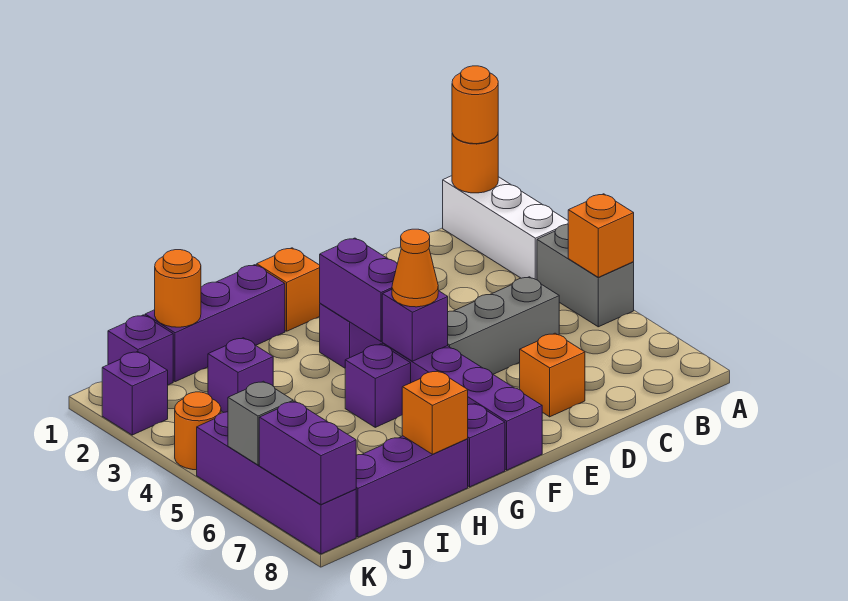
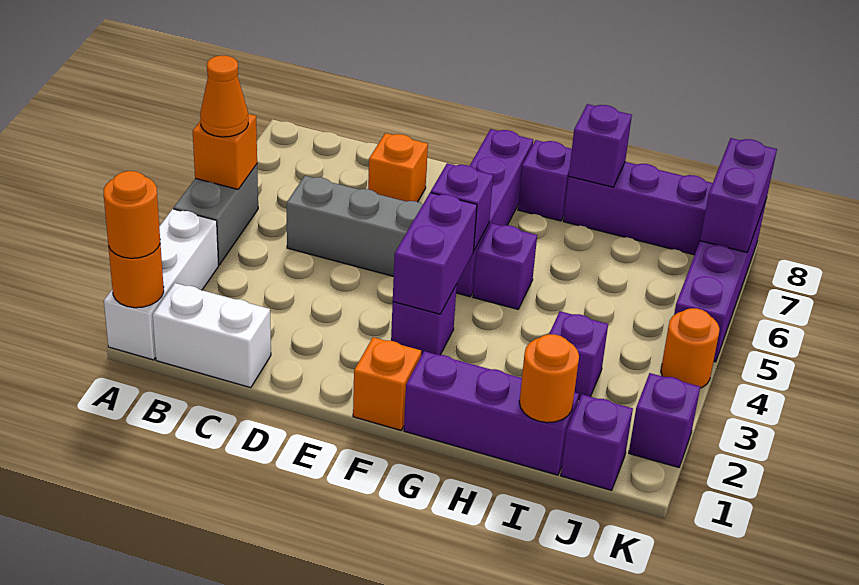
none -> white brick B1:C1 level 1
orange cone F5 level 3 -> orange cone A5 level 3
orange brick H8 level 2 -> purple brick H8 level 2
grey brick K6 level 2 -> none

